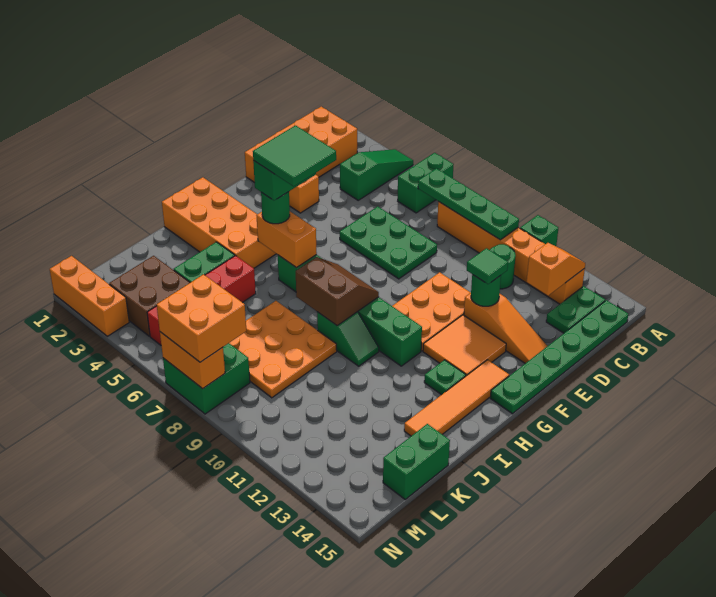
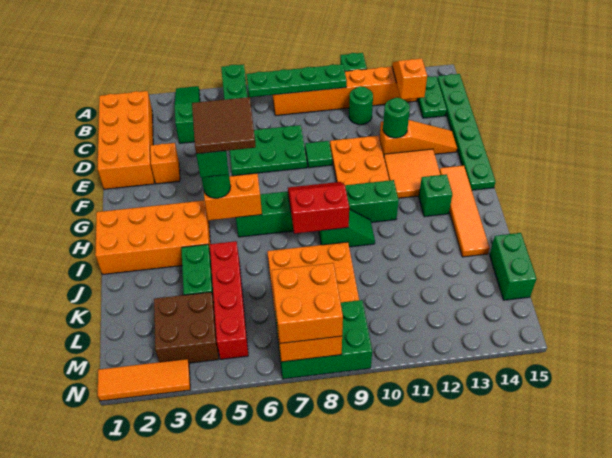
green tile E12 level 3 -> green tile E9 level 1
green tile G5:H6 level 5 -> brown tile G5:H6 level 5
brown slope H8:I9 level 2 top I -> red slope H8:I9 level 2 top I
green plate H13 level 1 -> green brick H13 level 1
green brick M7:N8 level 1 -> green brick M7:N9 level 1
orange brick N1:N3 level 1 -> orange tile N1:N3 level 1

